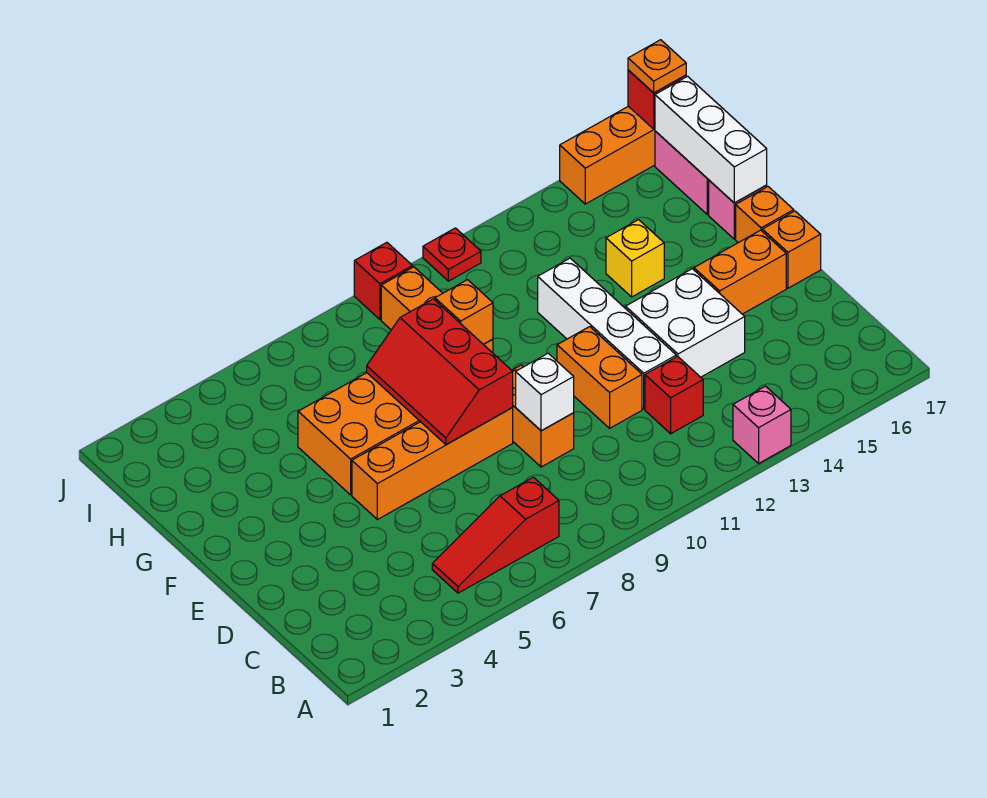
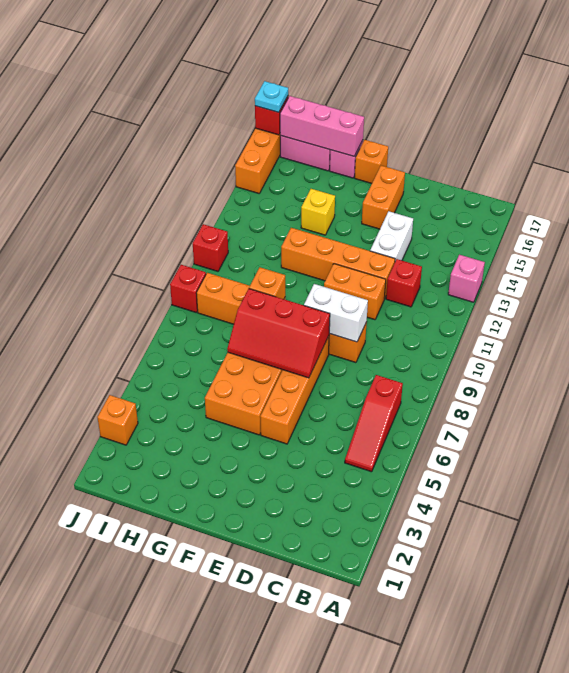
white brick D9 level 2 -> white brick D9:E9 level 2
white brick D12:G12 level 1 -> orange brick D12:G12 level 1
white brick D13:E14 level 1 -> white brick D13:D14 level 1
orange brick E17 level 1 -> orange brick J3 level 1
white brick G17:I17 level 2 -> pink brick G17:I17 level 2
red plate J11 level 1 -> red brick J11 level 1
orange plate J17 level 3 -> cyan plate J17 level 3

